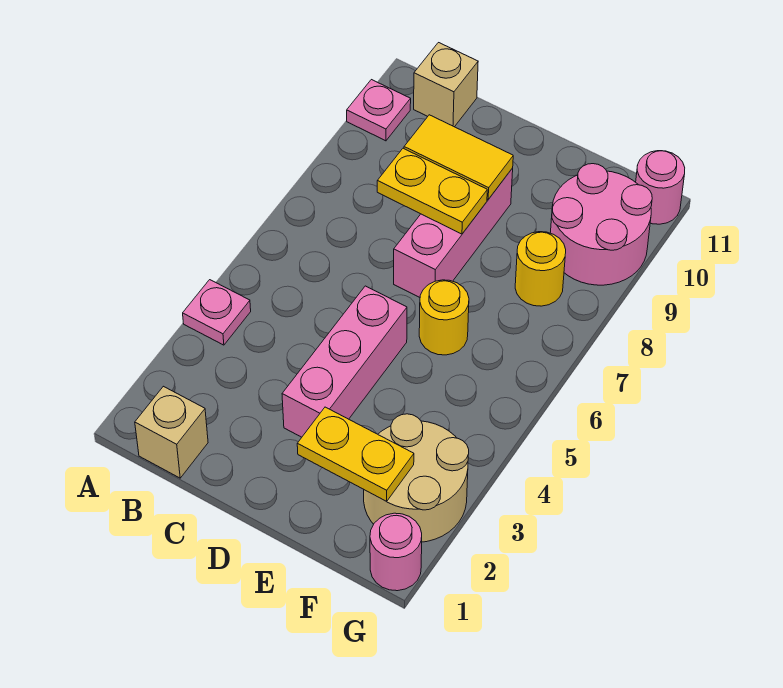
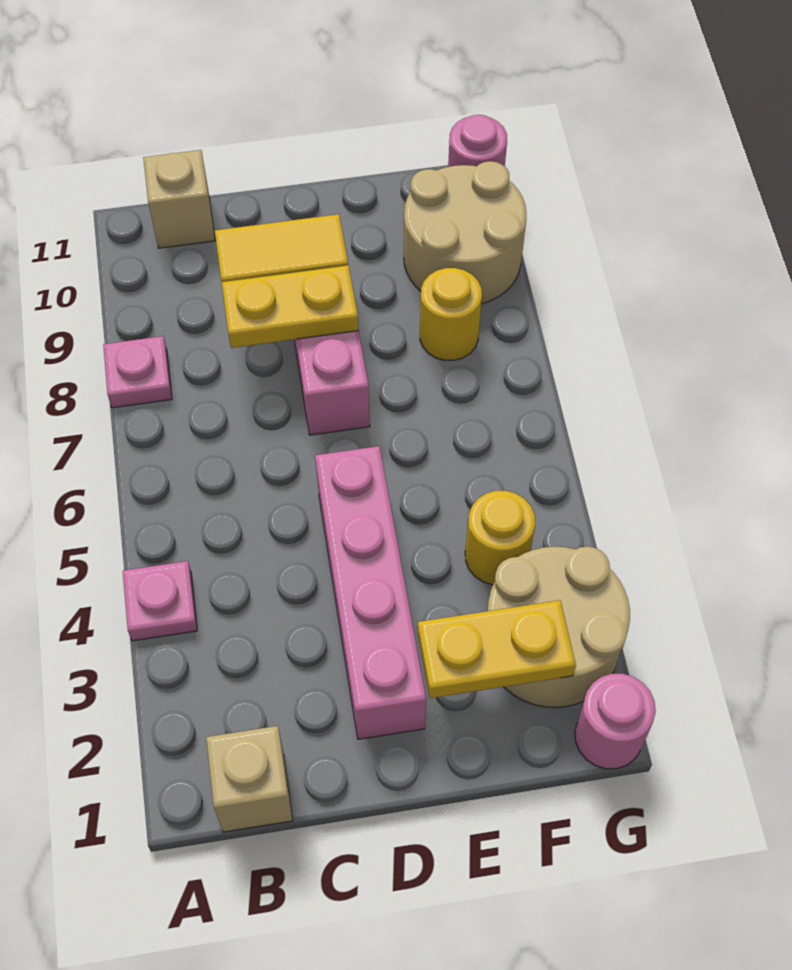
pink plate A10 level 1 -> pink plate A8 level 1
pink brick D3:D5 level 1 -> pink brick D2:D5 level 1
yellow round brick E6 level 1 -> yellow round brick F4 level 1
pink round brick F9:G10 level 1 -> tan round brick F9:G10 level 1

